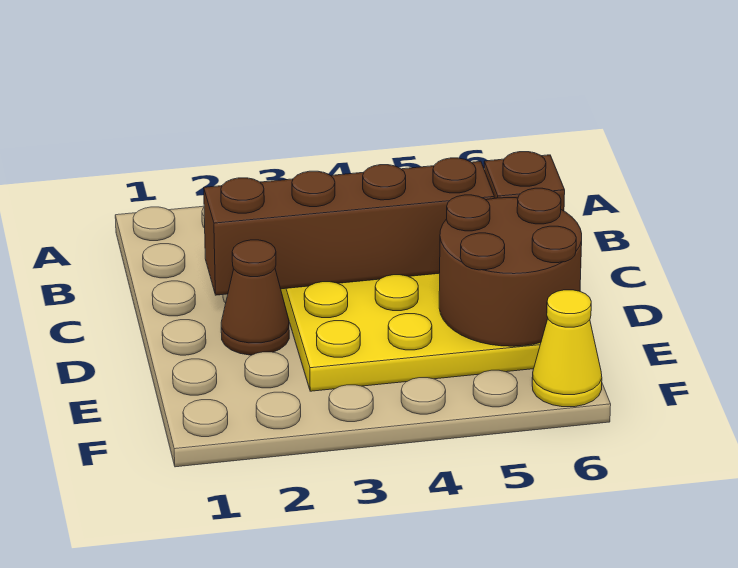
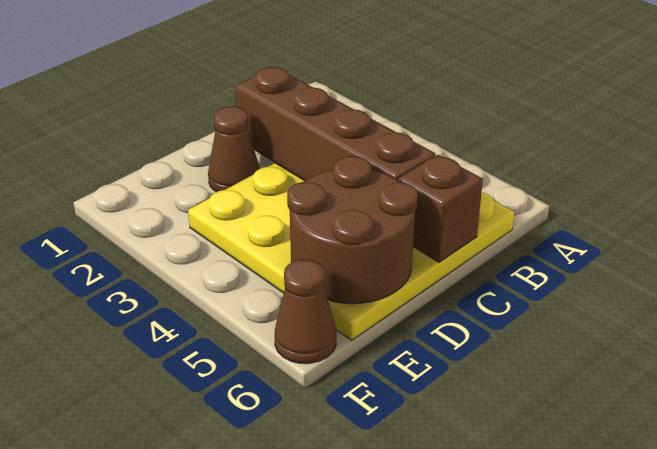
yellow cone F6 level 1 -> brown cone F6 level 1

